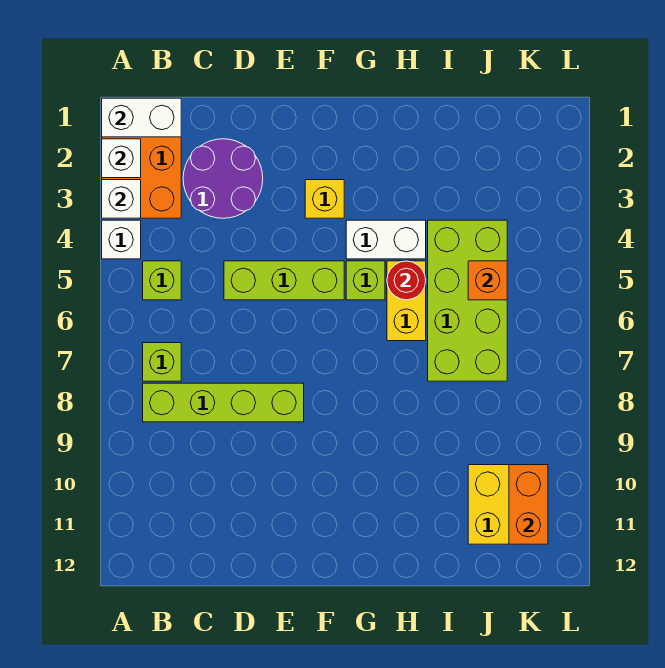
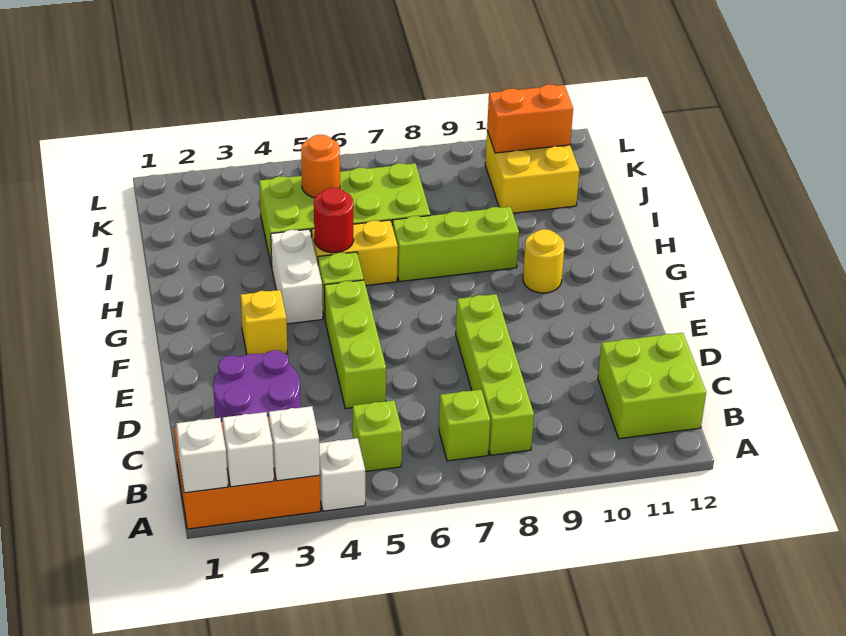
white brick A1:B1 level 2 -> white brick A1 level 2
none -> lime brick B11:C12 level 1
none -> yellow round brick G10 level 1
none -> lime brick H7:H9 level 1
orange brick J5 level 2 -> orange round brick J5 level 2

